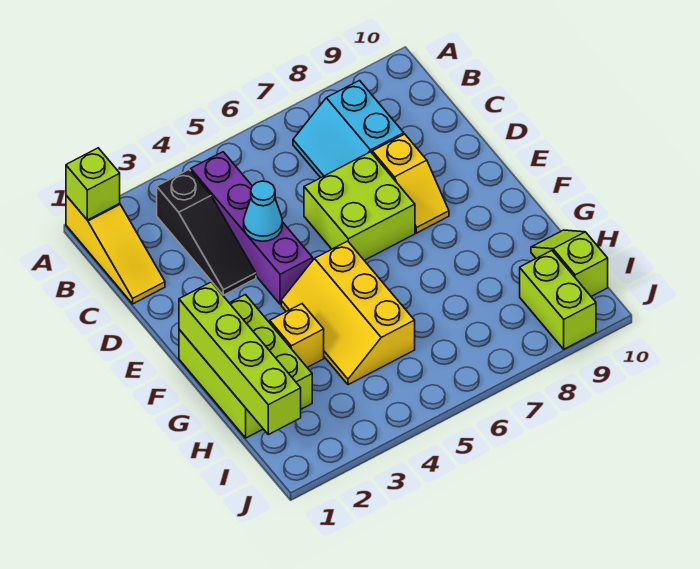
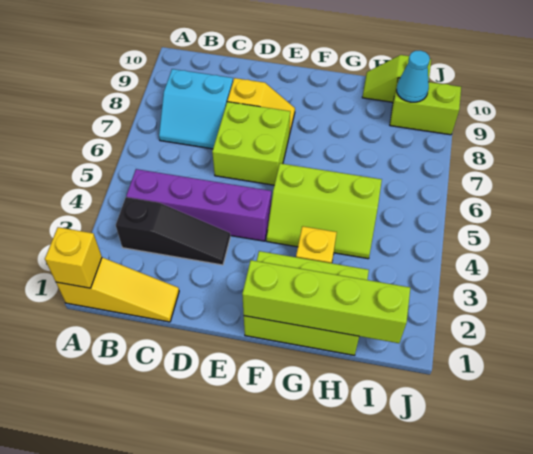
lime brick A1 level 2 -> yellow brick A1 level 2
cyan cone D4 level 2 -> cyan cone I9 level 2
yellow slope F4:H5 level 1 top 5 -> lime slope F4:H5 level 1 top 5

